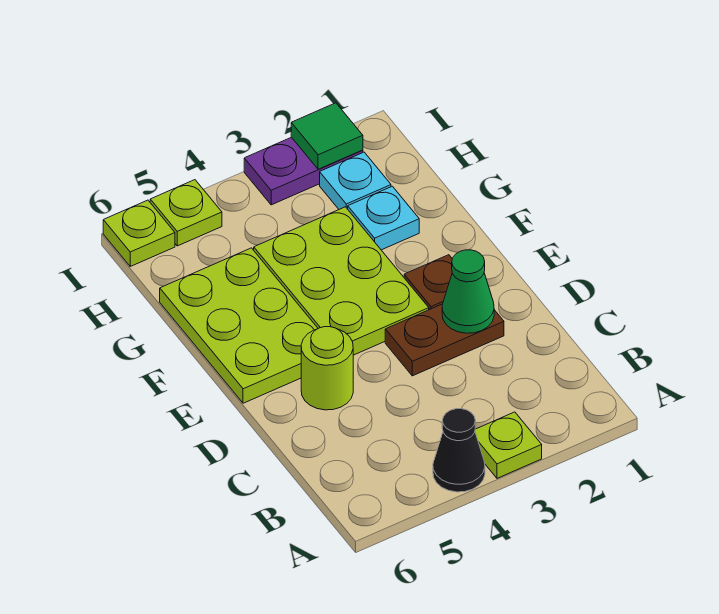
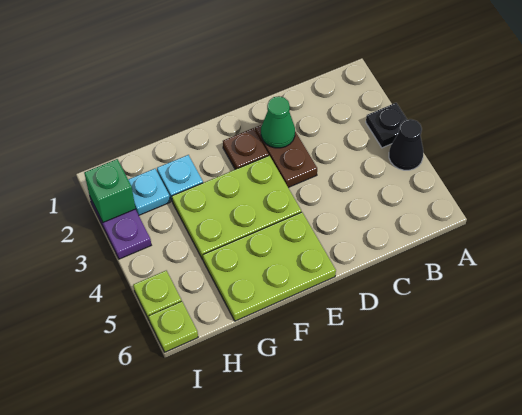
lime plate A3 level 1 -> black plate A3 level 1
lime round brick D5 level 1 -> none
green tile I2 level 2 -> green brick I2 level 2

